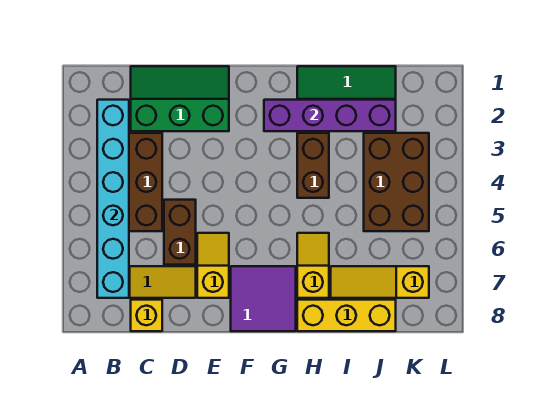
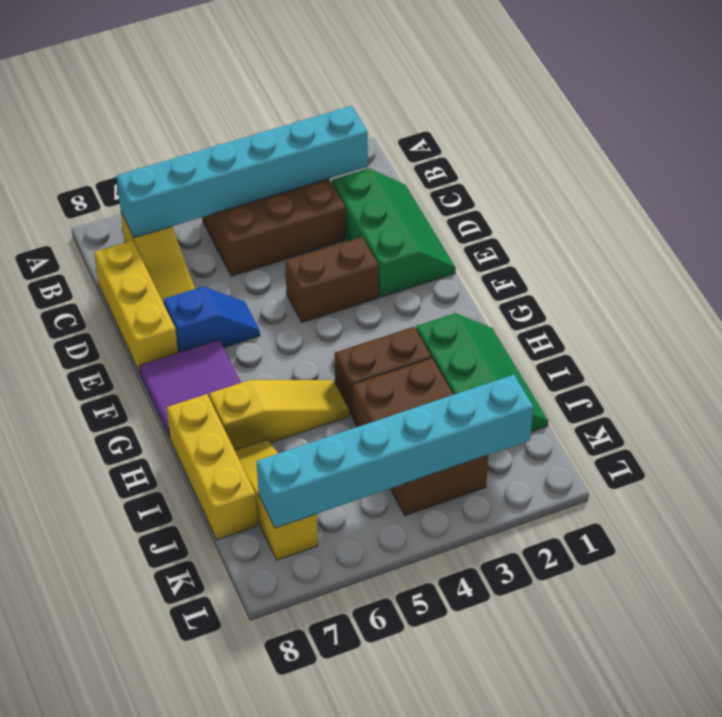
yellow brick C8 level 1 -> yellow brick C8:E8 level 1
brown brick D5:D6 level 1 -> brown brick E3:E4 level 1
yellow slope E6:E7 level 1 top 7 -> blue slope E6:E7 level 1 top 7
purple brick G2:J2 level 2 -> none
yellow slope H6:H7 level 1 top 7 -> yellow slope H5:H7 level 1 top 7
brown brick J3:K5 level 1 -> brown brick I3:K4 level 1
none -> cyan brick K2:K7 level 2

